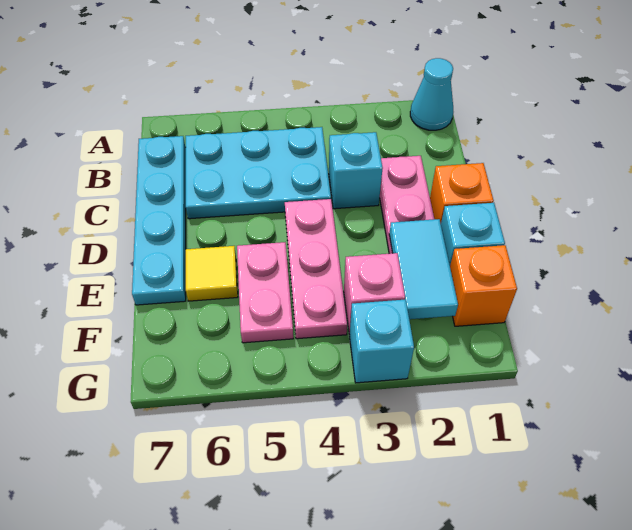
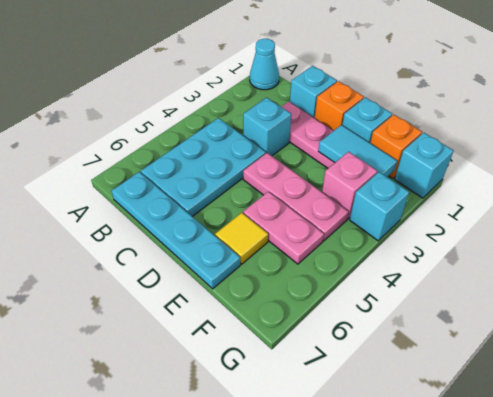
none -> cyan brick C1 level 1
none -> cyan brick G1 level 1

